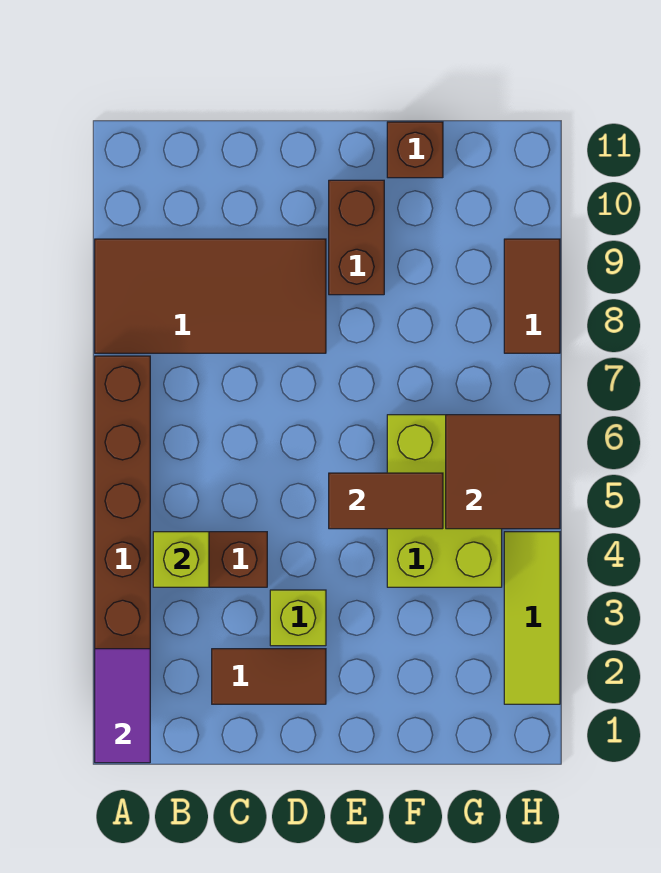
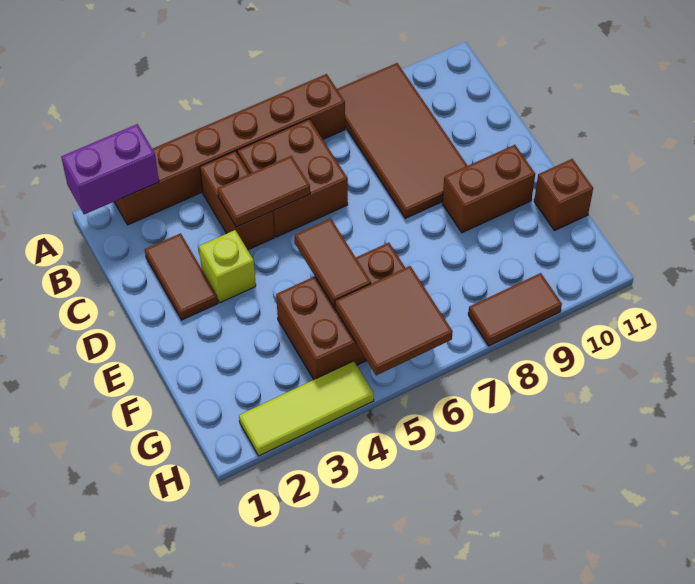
purple tile A1:A2 level 2 -> purple brick A1:A2 level 2
lime brick B4 level 2 -> none
none -> brown brick B5:C6 level 1
none -> brown tile C4:C5 level 2
lime brick F4:G6 level 1 -> brown brick F4:G6 level 1

